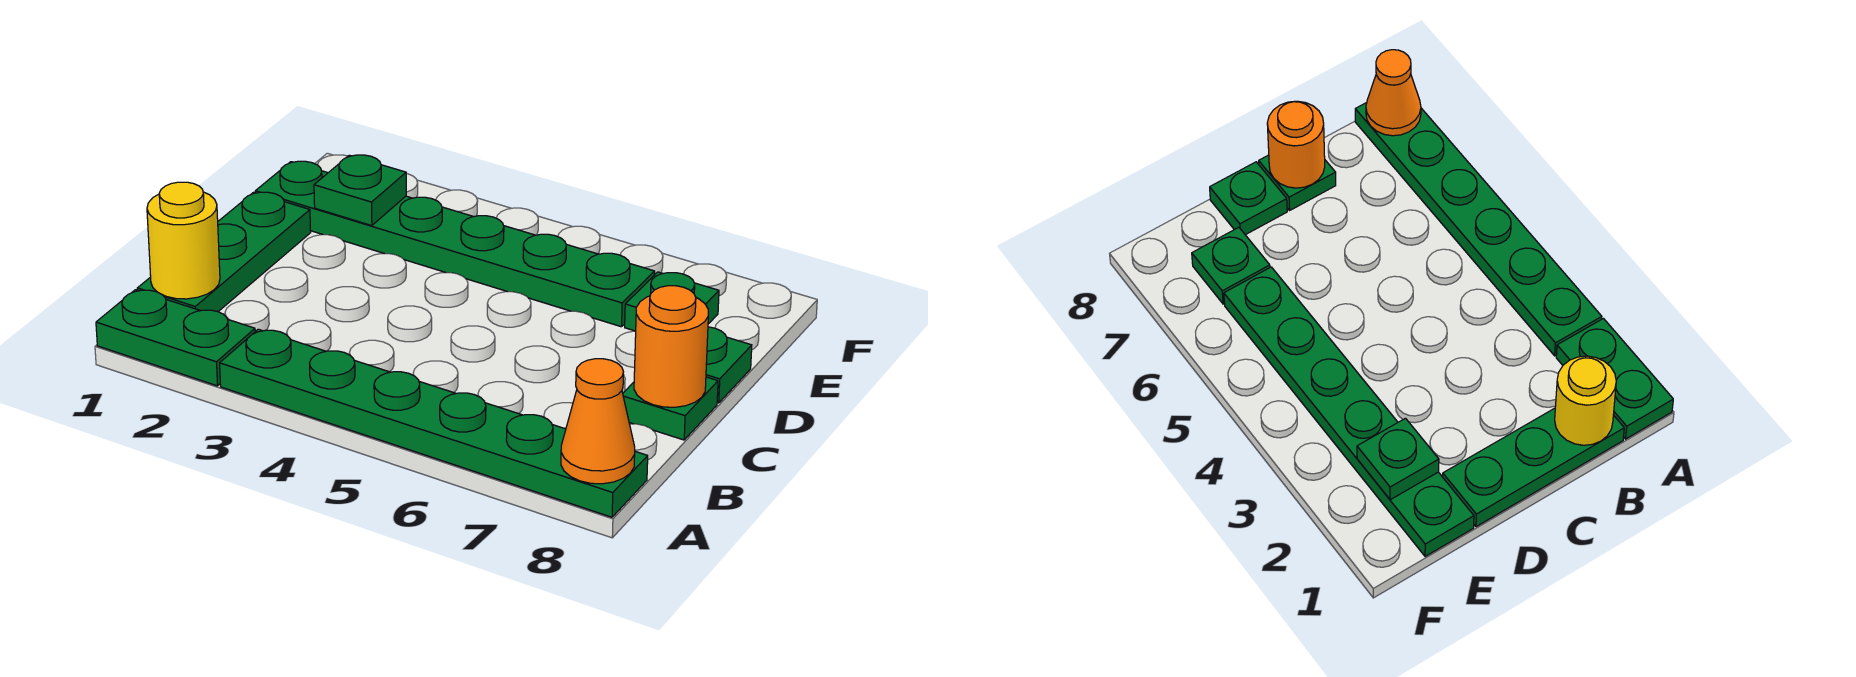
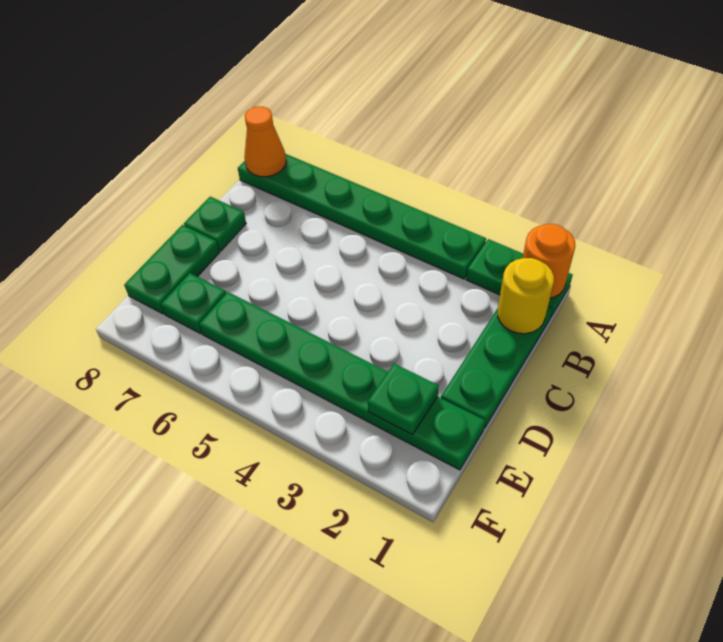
orange round brick C8 level 2 -> orange round brick A1 level 2
green plate D8 level 1 -> green plate D8:E8 level 1

